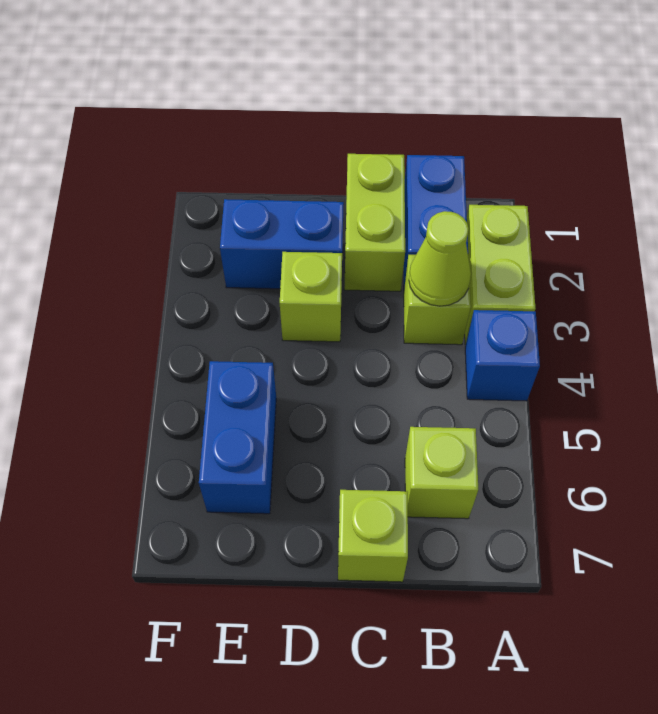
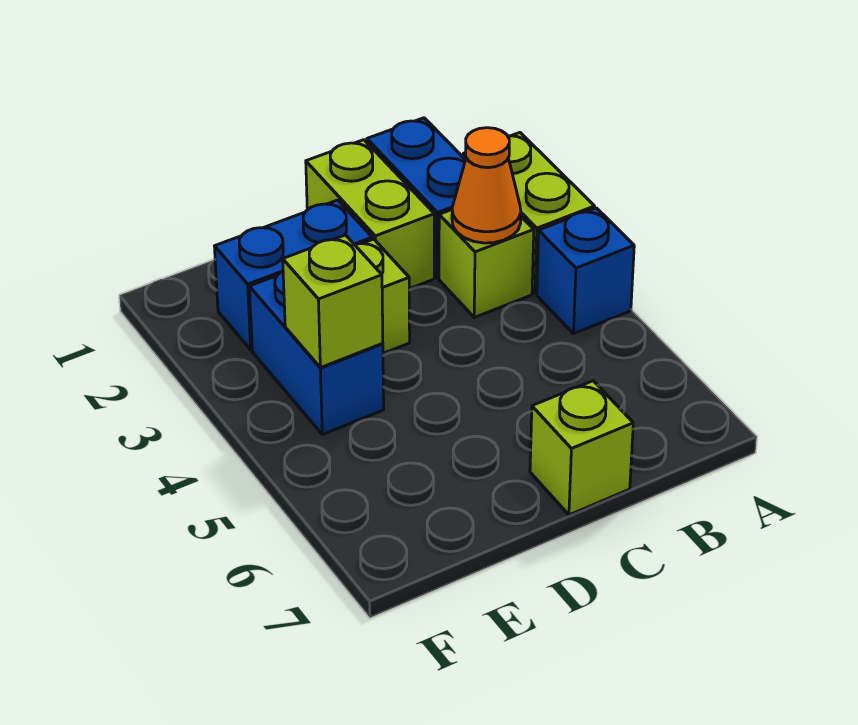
lime cone B3 level 2 -> orange cone B3 level 2
lime brick B6 level 1 -> lime brick E4 level 2
blue brick E5:E6 level 1 -> blue brick E3:E4 level 1

